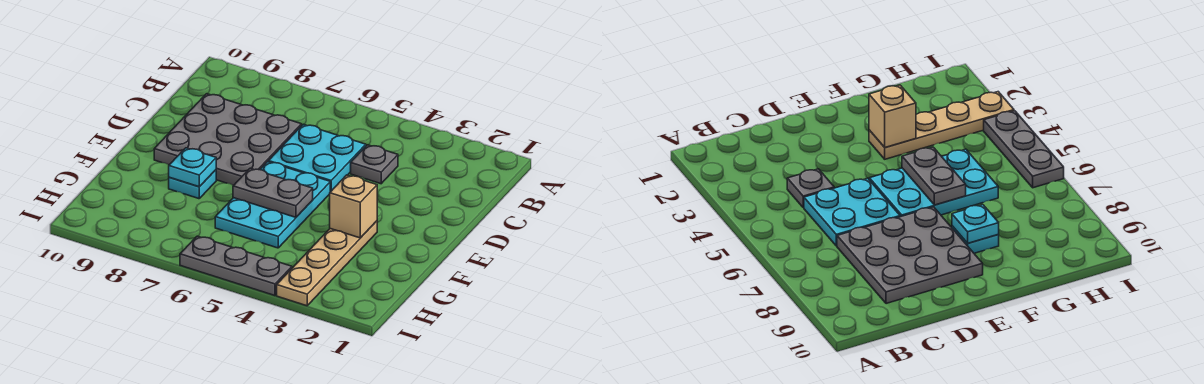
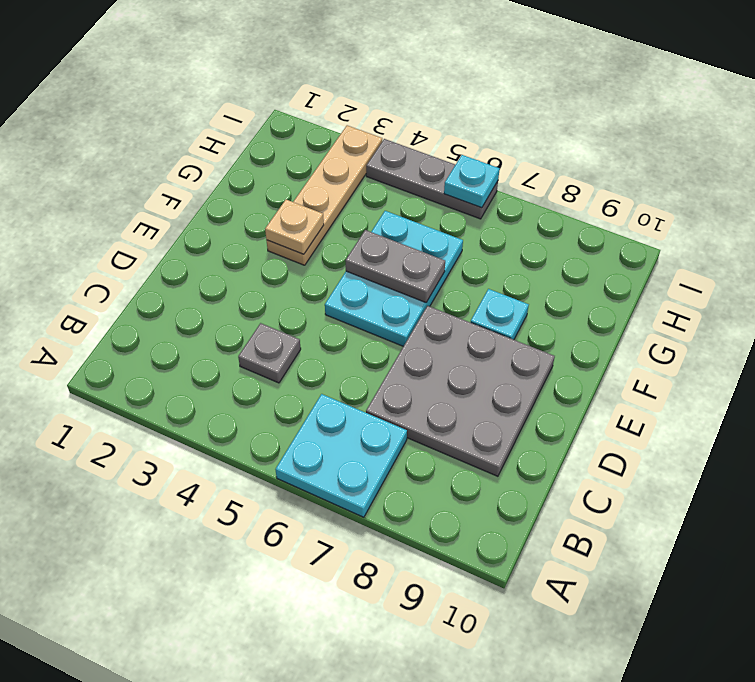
cyan plate C5:D6 level 1 -> cyan plate A6:B7 level 1
tan brick F3 level 2 -> tan plate F3 level 2
cyan plate F8 level 2 -> cyan plate I6 level 2

